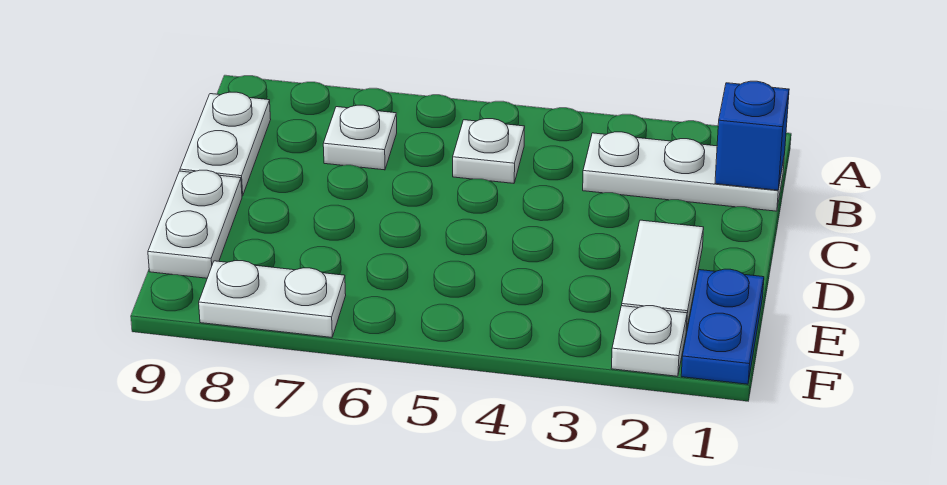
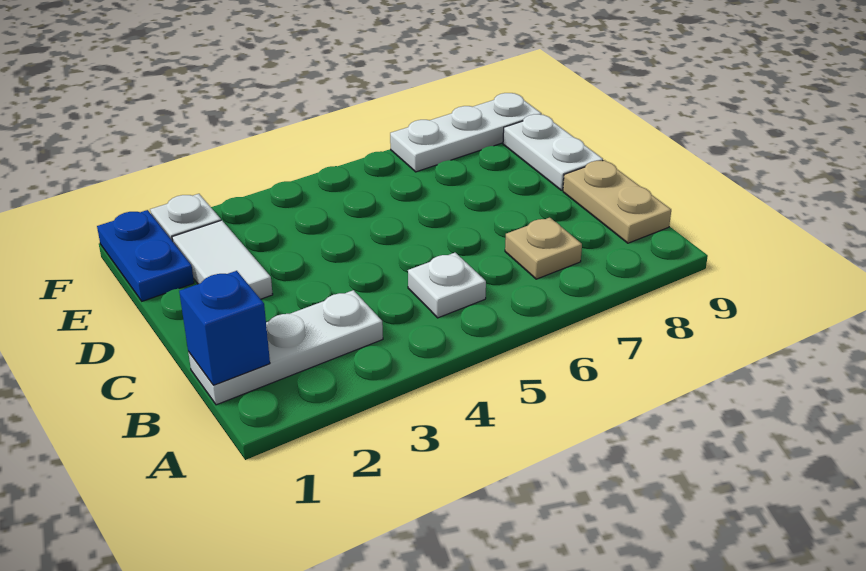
white plate B7 level 1 -> tan plate B7 level 1
white plate B9:C9 level 1 -> tan plate B9:C9 level 1
white plate F7:F8 level 1 -> white plate F7:F9 level 1

